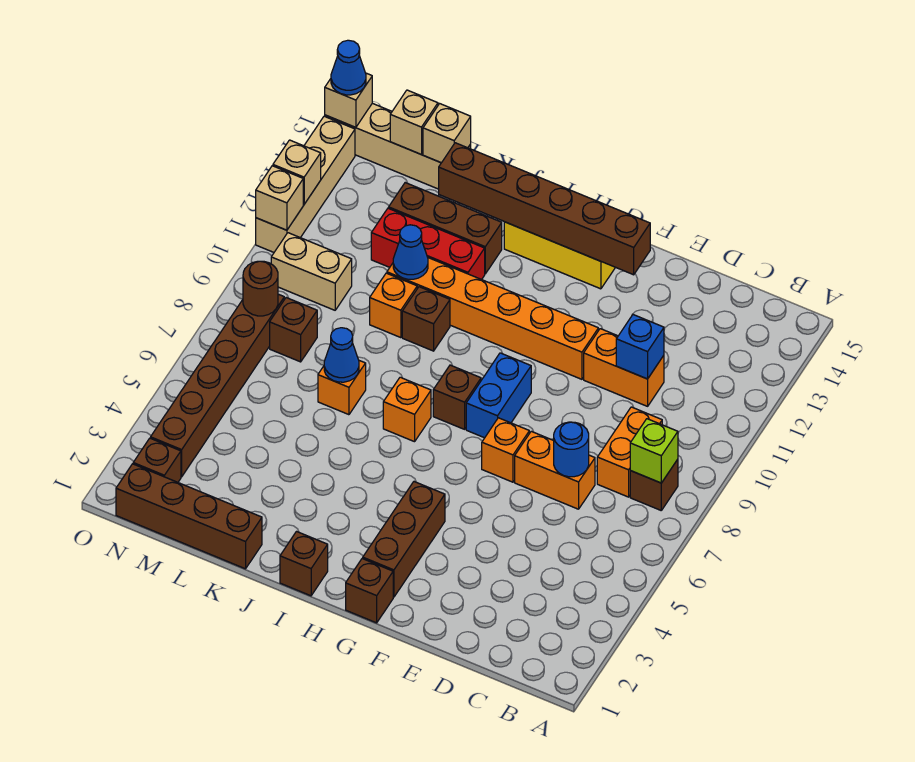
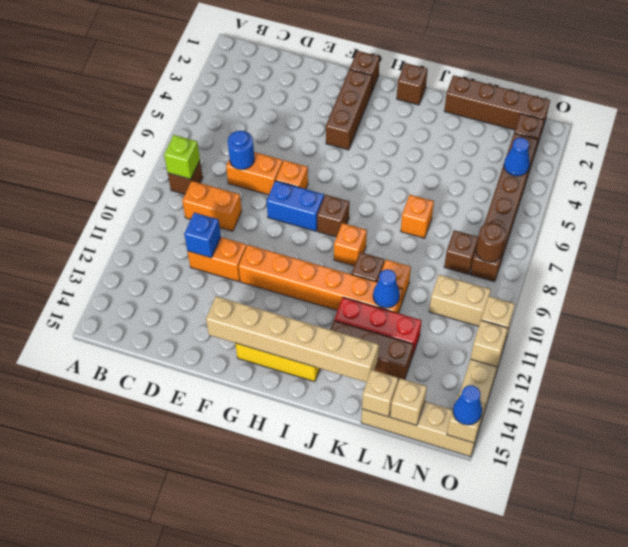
orange brick C8:C9 level 1 -> orange brick C9:D9 level 1
brown brick F14:K14 level 2 -> tan brick F14:K14 level 2
blue brick G8:G9 level 1 -> blue brick F8:G8 level 1
orange brick I7 level 1 -> orange brick I9 level 1
blue cone K7 level 2 -> blue cone N4 level 2

